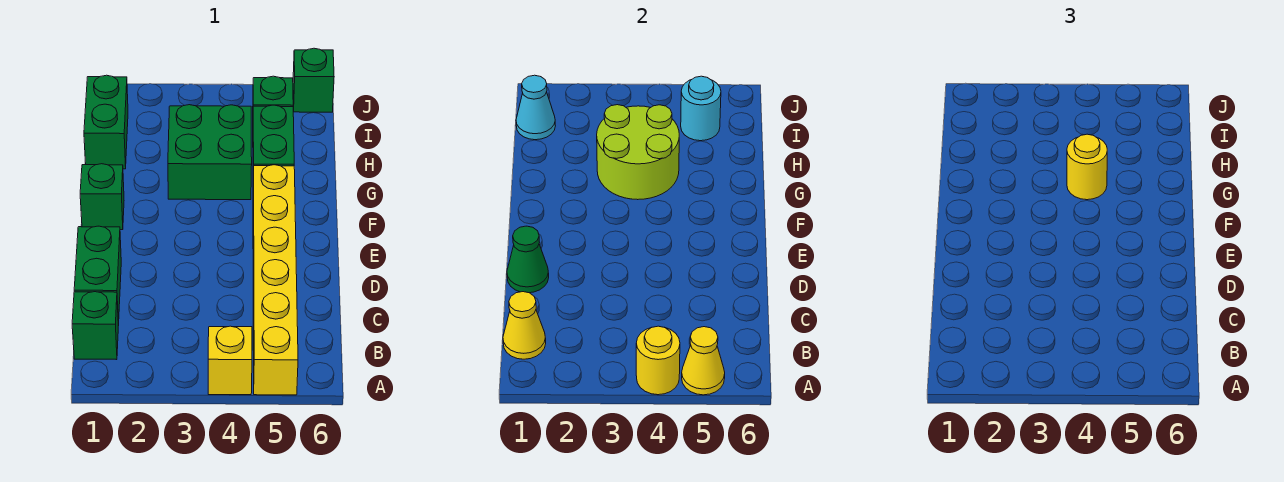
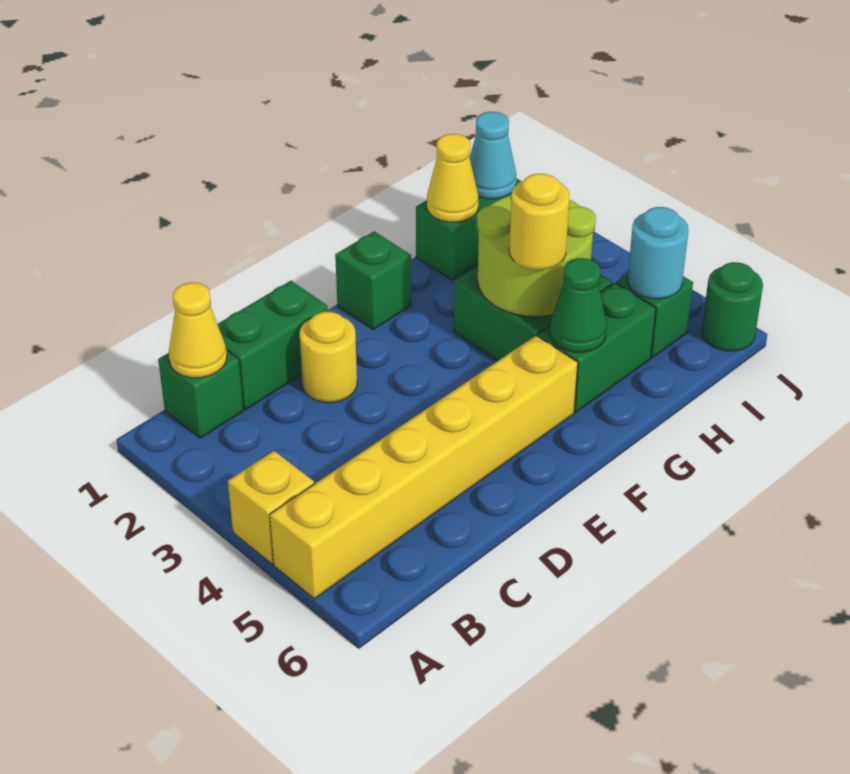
yellow round brick A4 level 2 -> yellow round brick D2 level 1
yellow cone A5 level 2 -> yellow cone H1 level 2
green cone D1 level 2 -> green cone G5 level 2
green brick J6 level 1 -> green round brick J6 level 1

